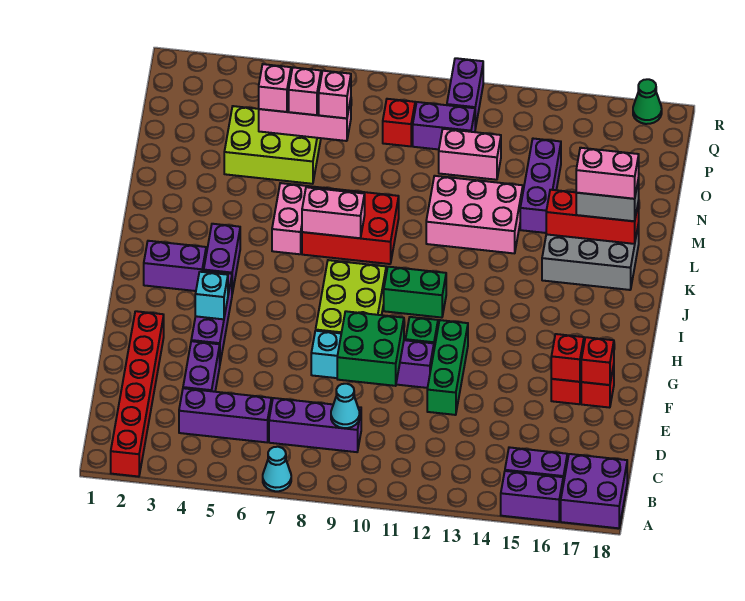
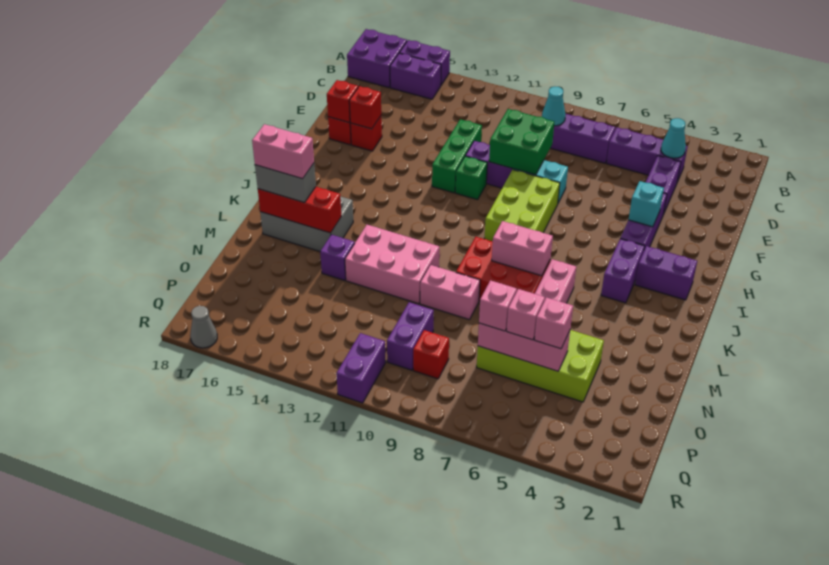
red brick A2:F2 level 1 -> none
cyan cone A7 level 1 -> cyan cone C4 level 2
green brick I10:I11 level 1 -> none
purple brick M14:O14 level 1 -> purple brick M14 level 1
lime brick N4:O6 level 1 -> lime brick N4:O7 level 1
pink brick O11:O12 level 1 -> pink brick M9:M10 level 1
purple brick P10:P11 level 1 -> purple brick O10:P10 level 1
green cone R17 level 1 -> grey cone R17 level 1

